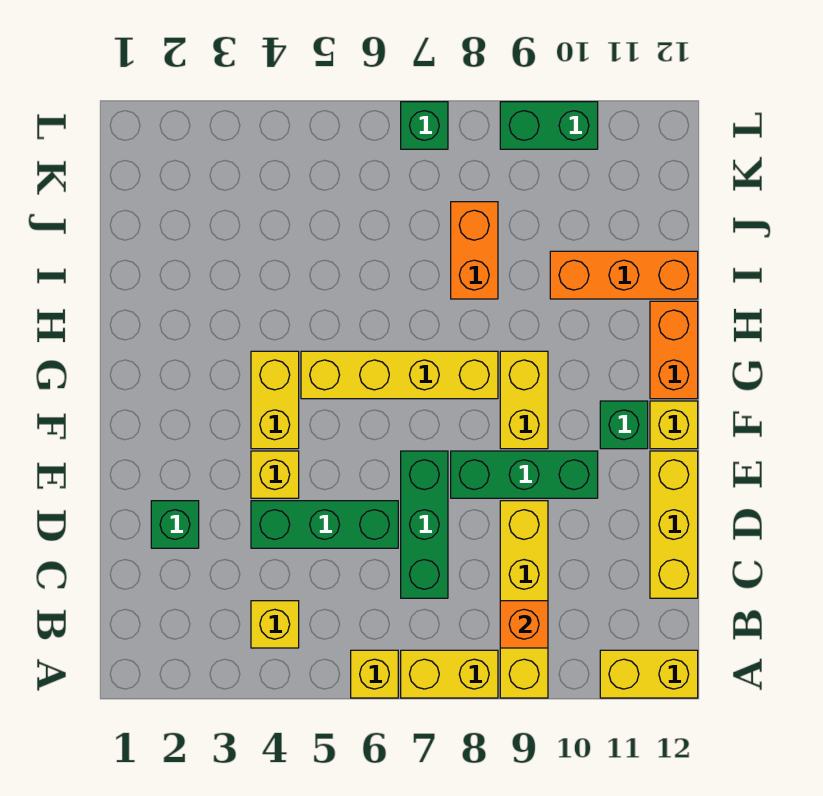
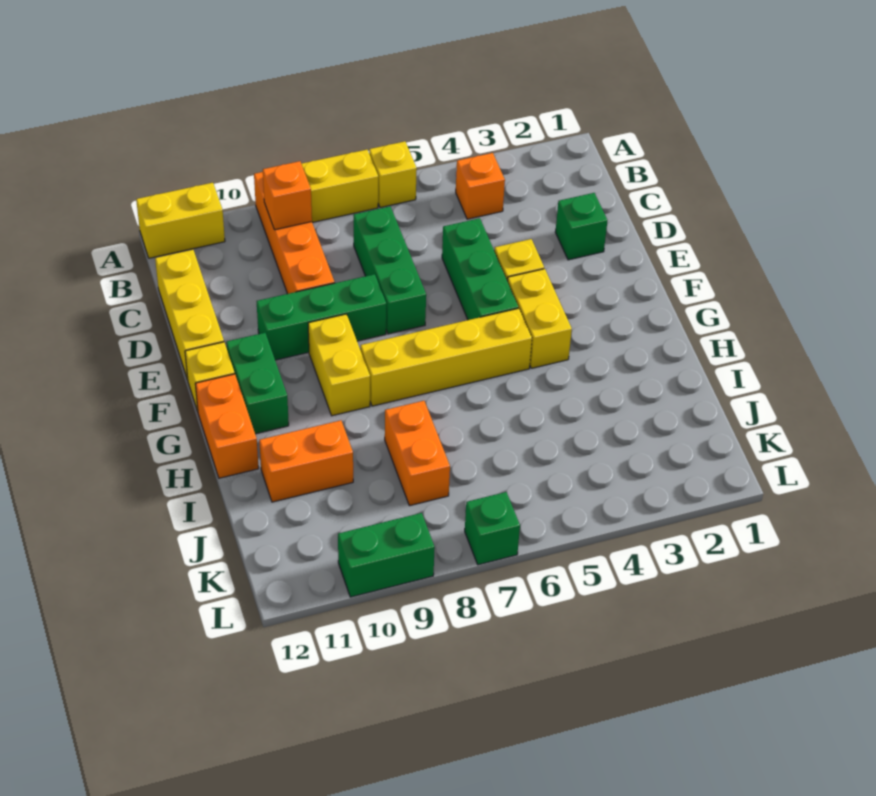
yellow brick A9:D9 level 1 -> orange brick A9:D9 level 1
yellow brick B4 level 1 -> orange brick B4 level 1
green brick D4:D6 level 1 -> green brick D5:F5 level 1
green brick F11 level 1 -> green brick F11:G11 level 1
orange brick I10:I12 level 1 -> orange brick I10:I11 level 1

